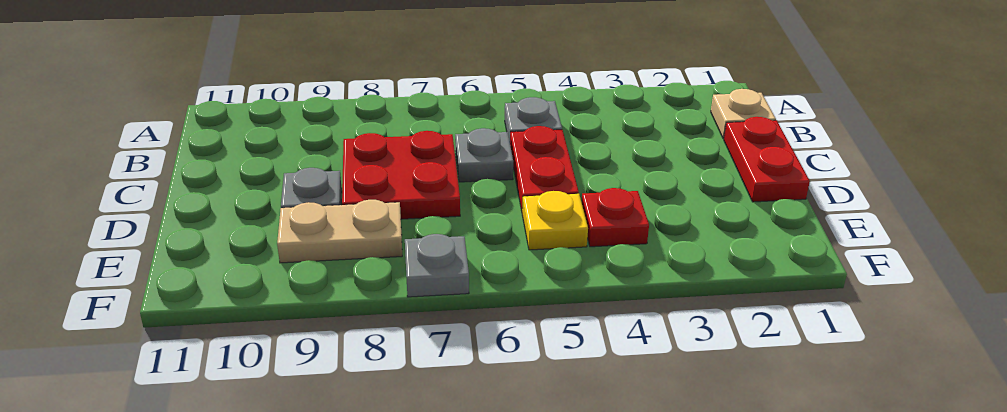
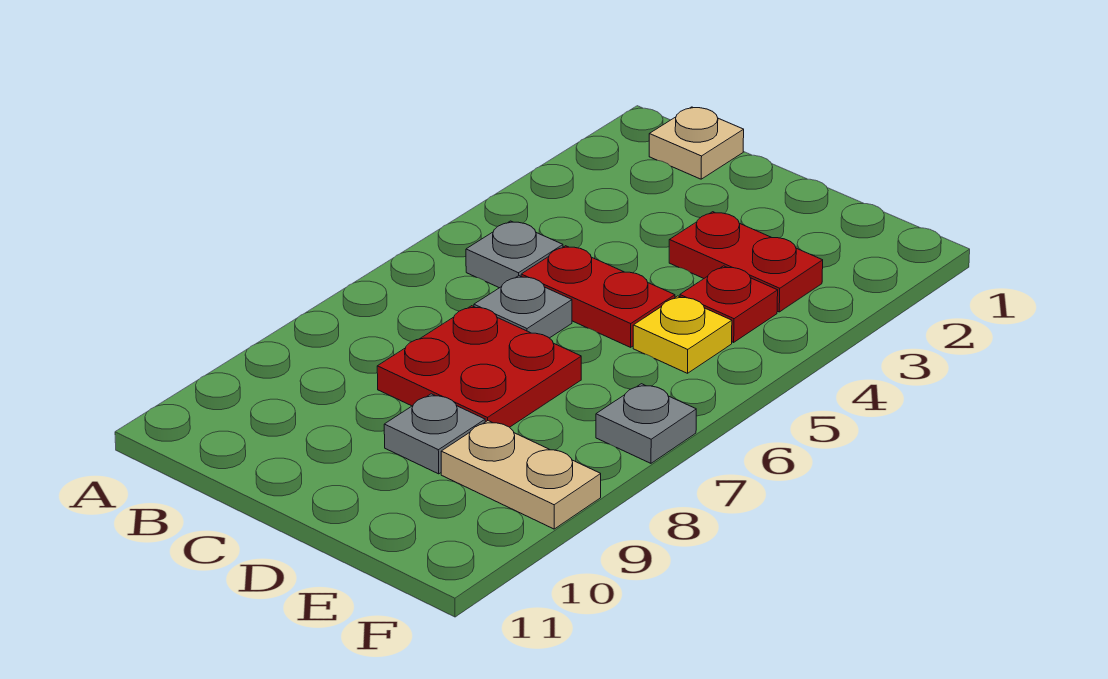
red plate C1:D1 level 1 -> red plate D3:E3 level 1
tan plate E8:E9 level 1 -> tan plate E9:F9 level 1

